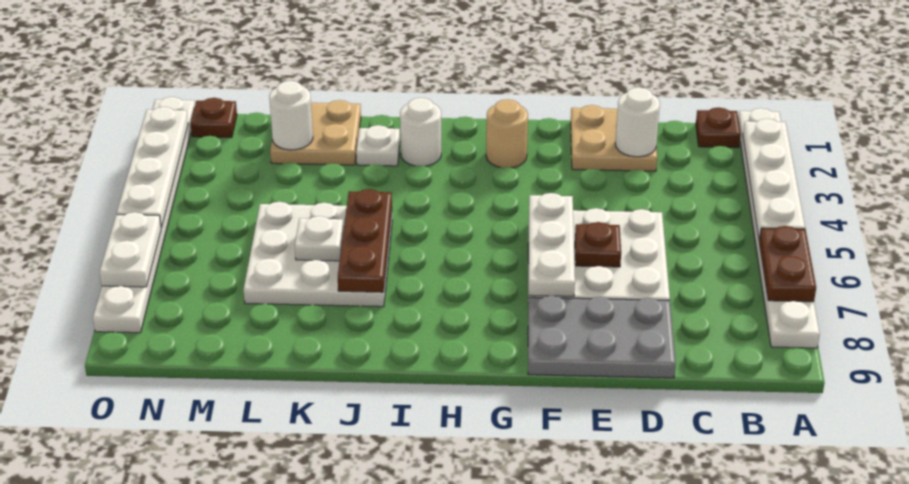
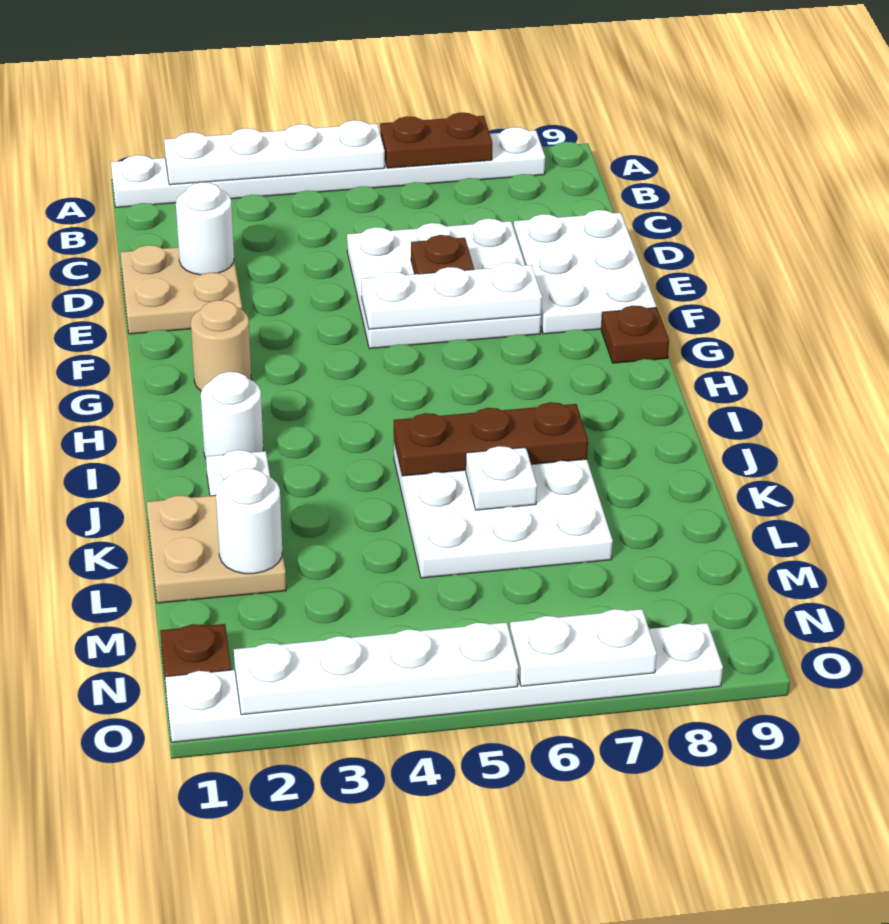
brown plate B1 level 1 -> brown plate G9 level 1
grey plate D8:F9 level 1 -> white plate D8:F9 level 1

